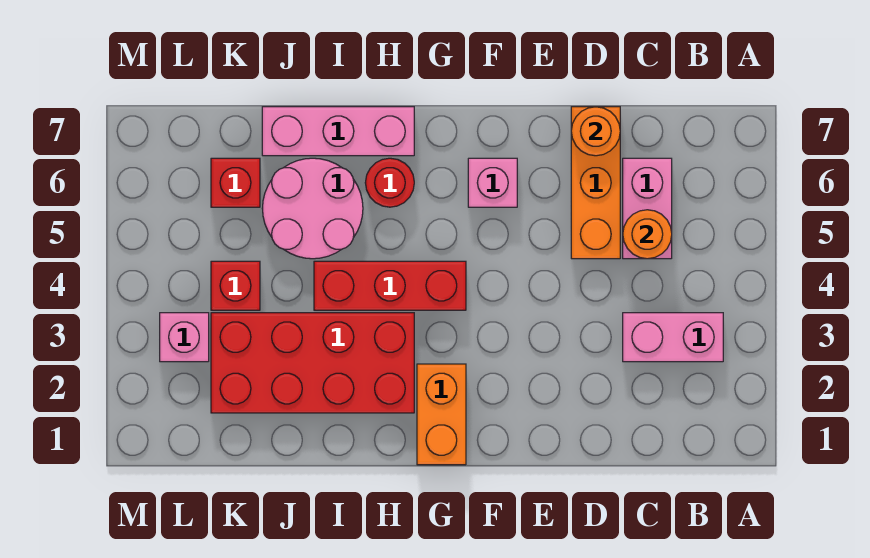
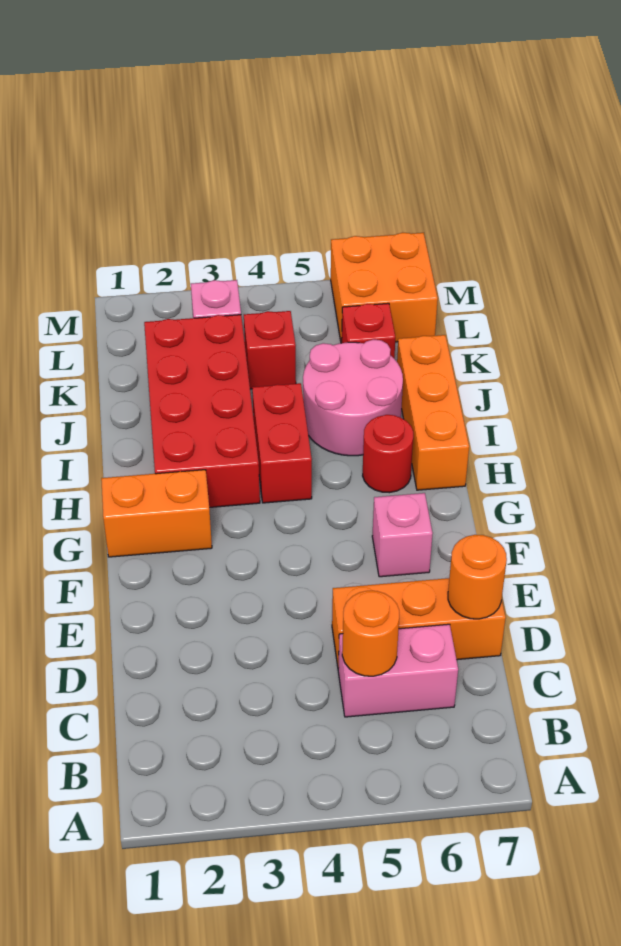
pink brick B3:C3 level 1 -> none
red brick G4:I4 level 1 -> red brick H4:I4 level 1
pink brick H7:J7 level 1 -> orange brick H7:J7 level 1
none -> orange brick L6:M7 level 1

